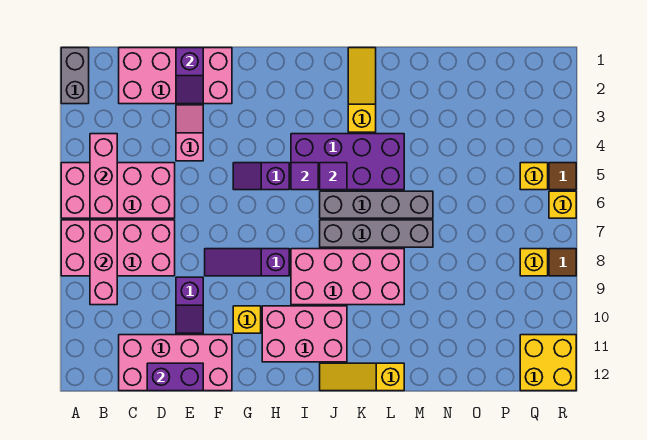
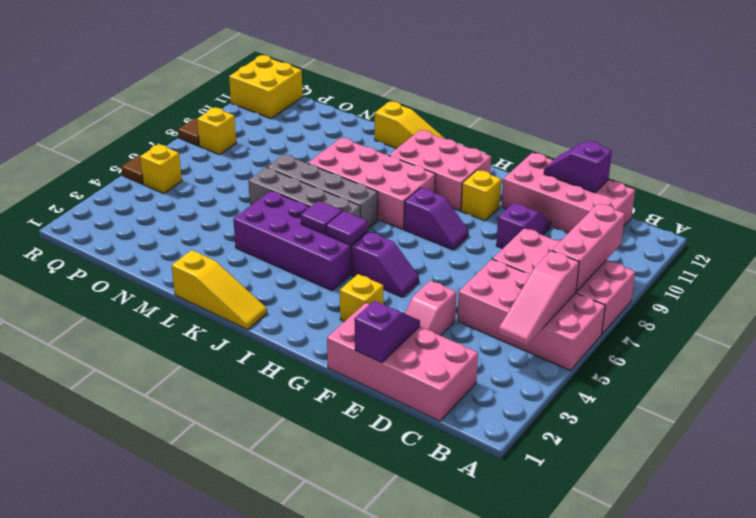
grey brick A1:A2 level 1 -> none
pink brick B4:B6 level 2 -> pink slope B4:B6 level 2 top 6
purple brick D12:E12 level 2 -> purple slope D12:E12 level 2 top D
purple slope F8:H8 level 1 top H -> purple slope G8:H8 level 1 top H
yellow slope K1:K3 level 1 top 3 -> yellow slope J1:L1 level 1 top L
yellow brick R6 level 1 -> yellow brick G3 level 1

